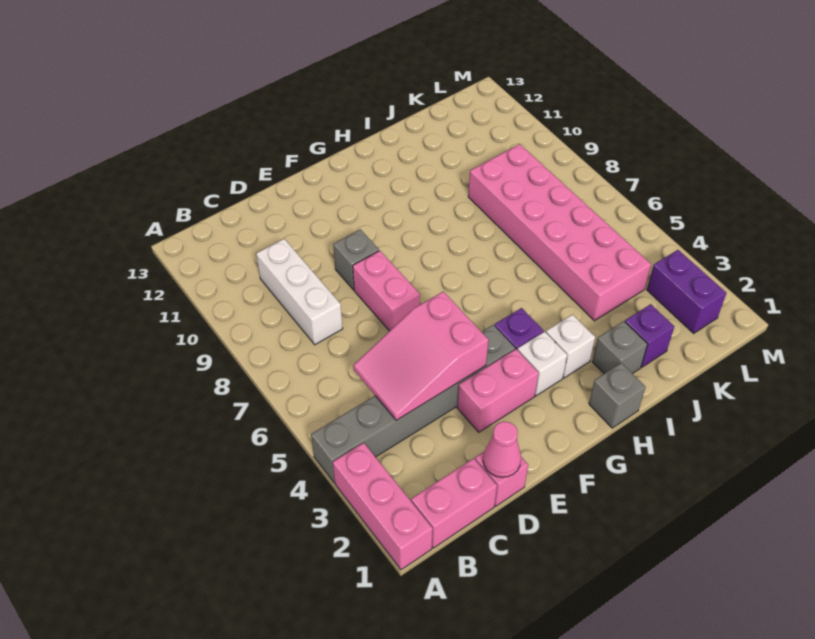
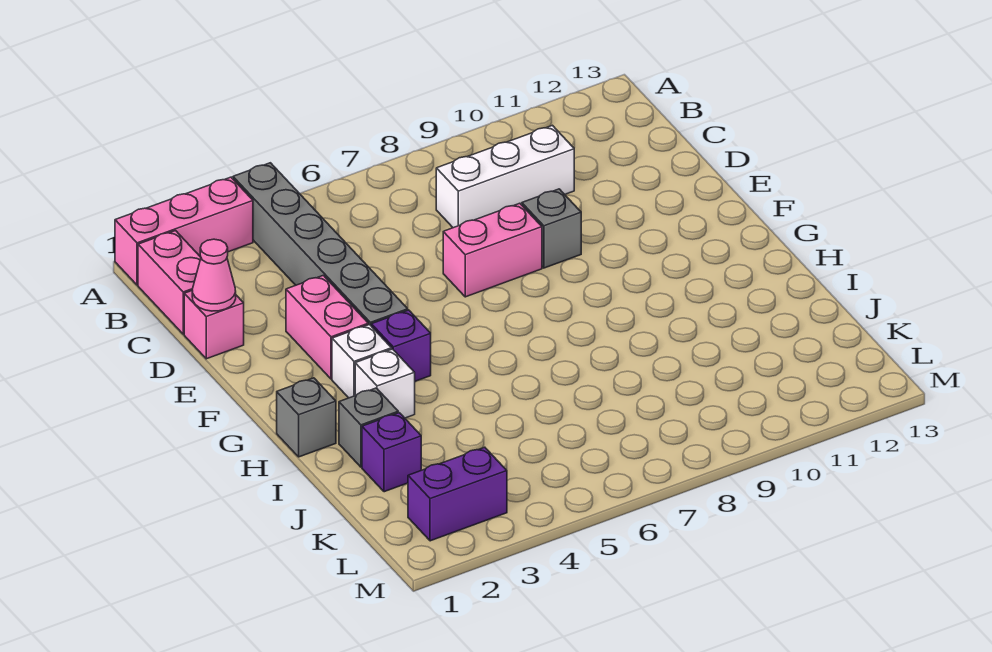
pink slope C4:E5 level 2 top E -> none
pink brick J4:K9 level 1 -> none

